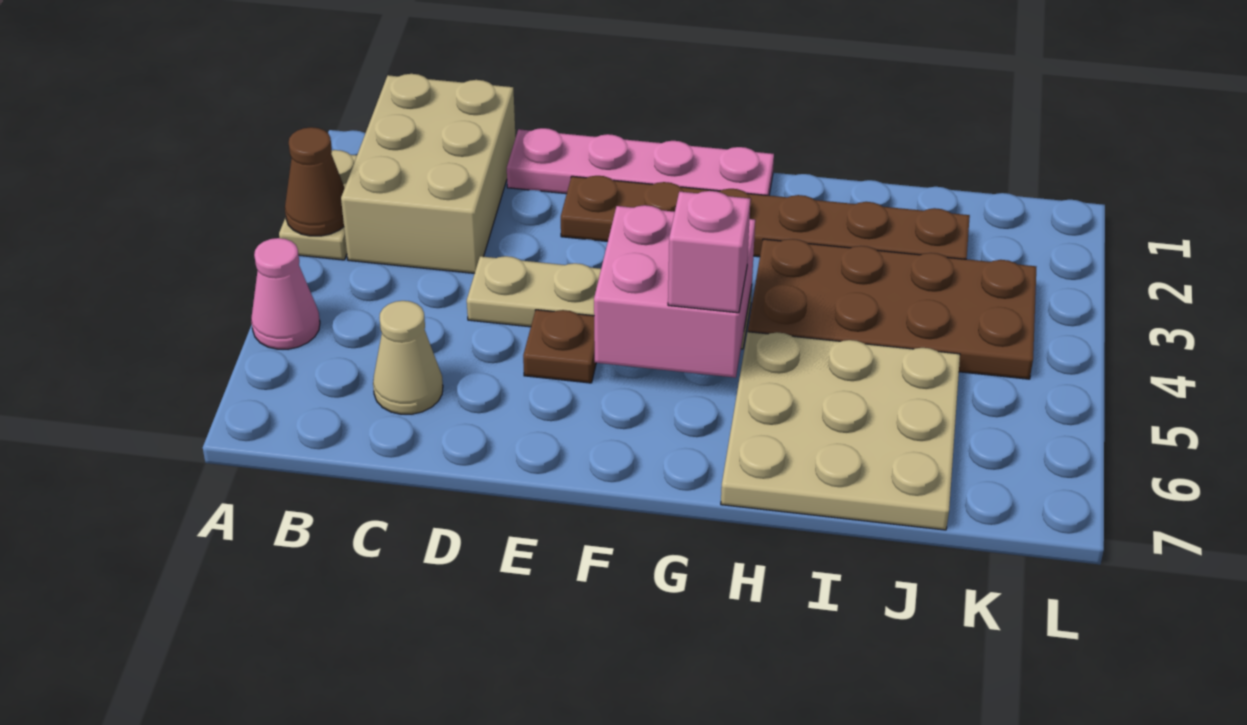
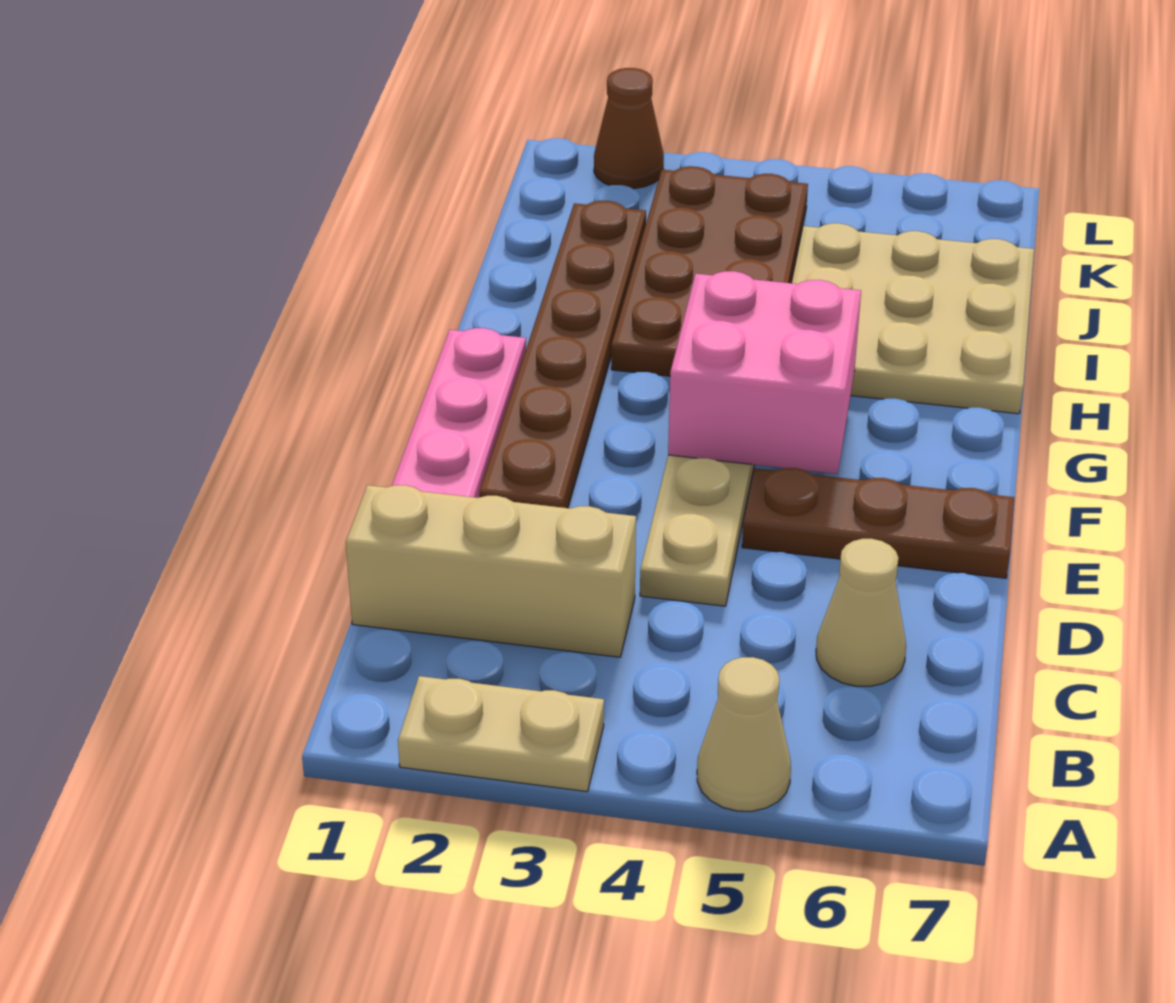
brown cone A3 level 2 -> brown cone L2 level 1
pink cone A5 level 1 -> tan cone A5 level 1
tan brick B1:C3 level 1 -> tan brick C1:C3 level 1
brown plate E5 level 1 -> brown plate E5:E7 level 1
pink brick G5 level 3 -> none

